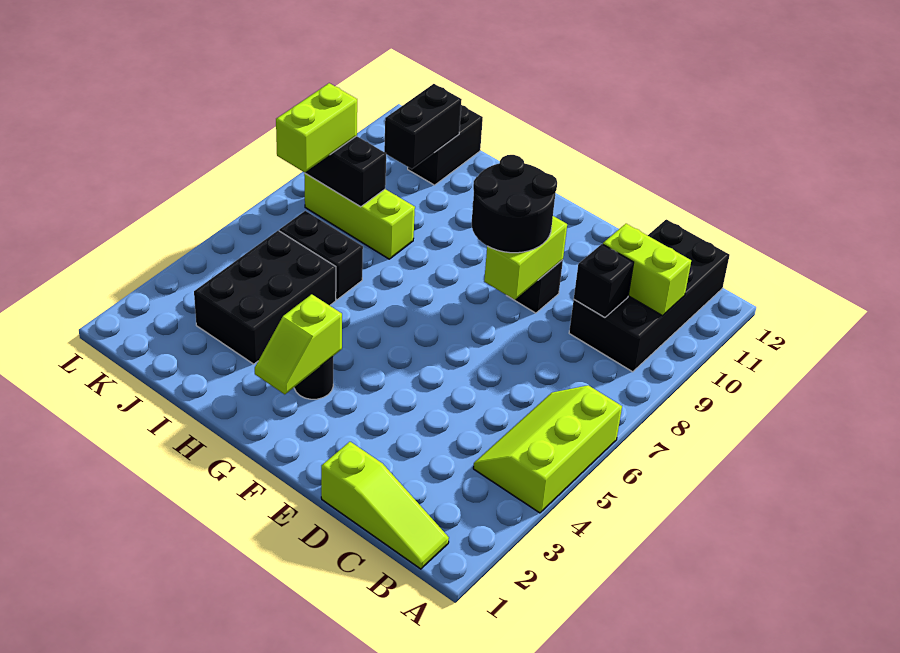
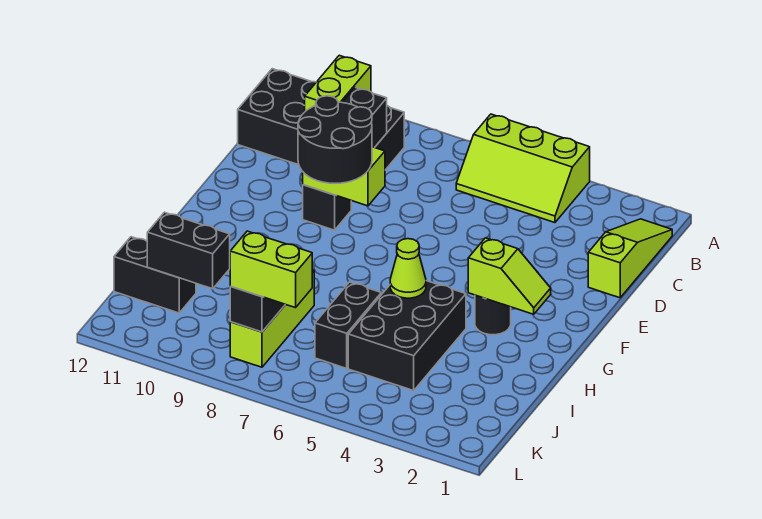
none -> lime cone H5 level 2
black brick I3:J5 level 1 -> black brick H4:J5 level 1

